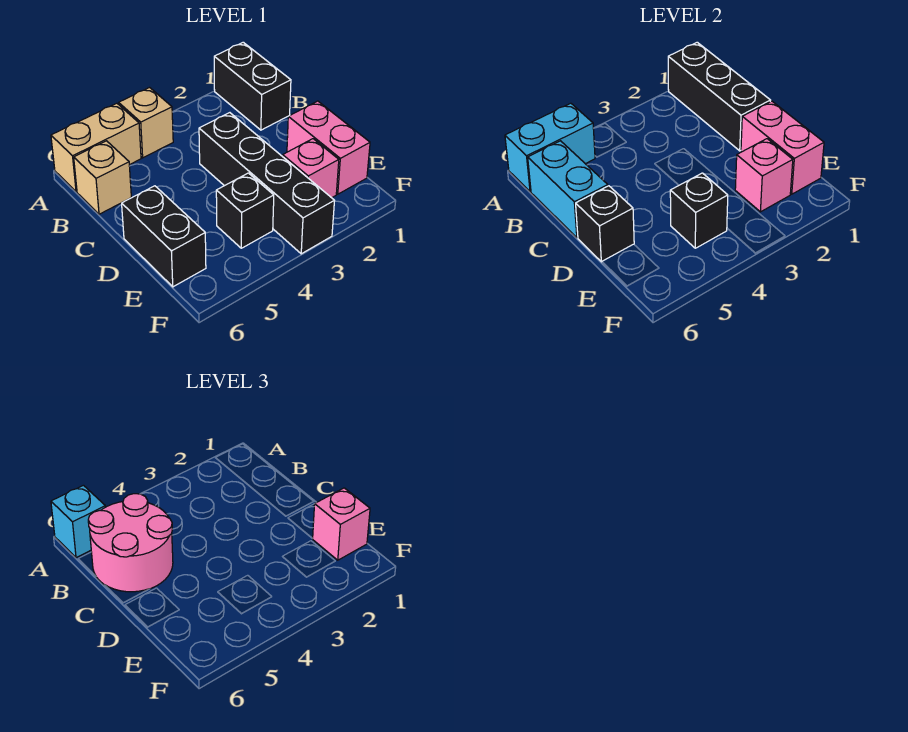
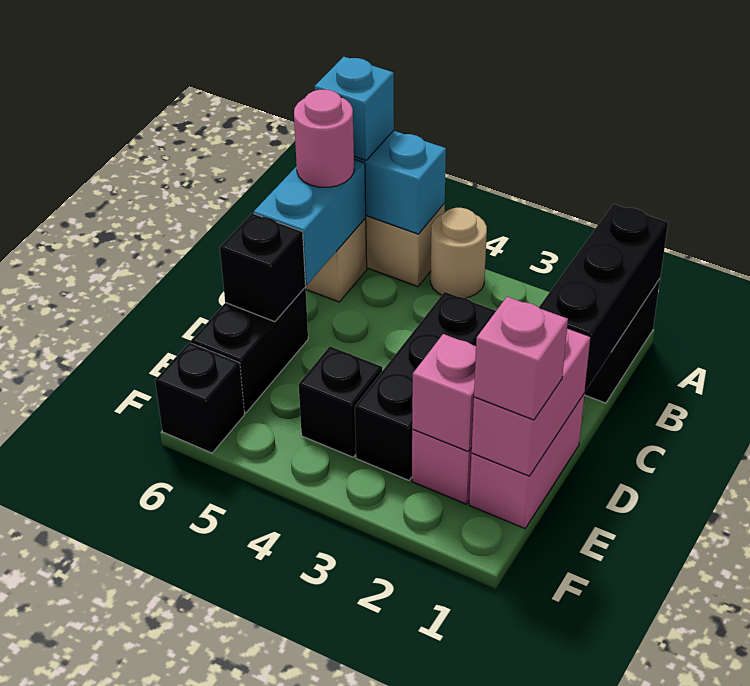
tan brick A4 level 1 -> tan round brick A4 level 1
pink round brick B5:C6 level 3 -> pink round brick B6 level 3
black brick C3:F3 level 1 -> black brick C3:E3 level 1
black brick E4 level 2 -> black brick F6 level 1

